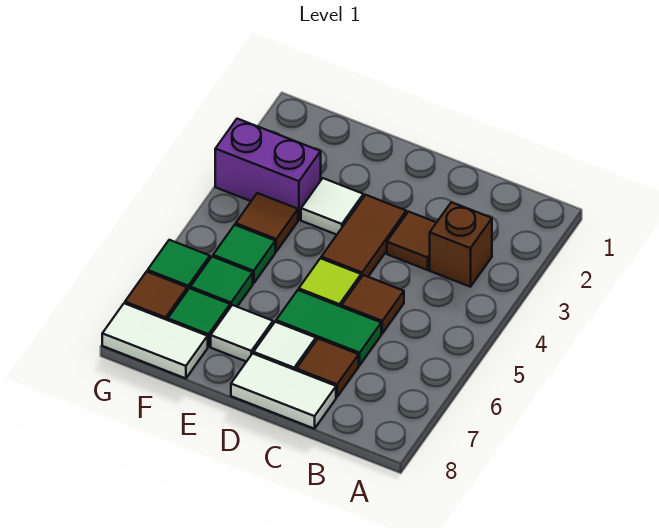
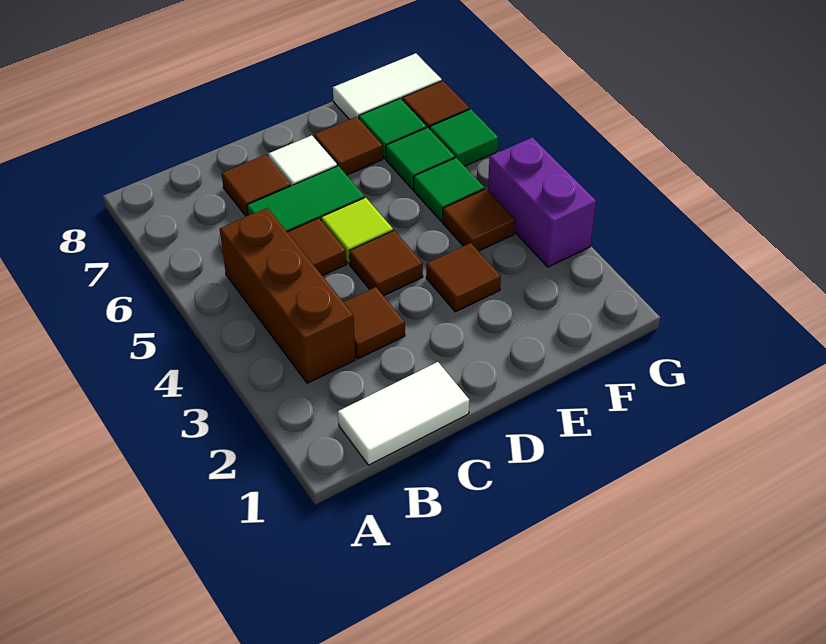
brown brick B3 level 1 -> brown brick B3:B5 level 1
white tile C8:D8 level 1 -> white tile B1:C1 level 1
brown tile D3:D4 level 1 -> brown tile D4 level 1
white tile E3 level 1 -> brown tile E3 level 1
white tile E7 level 1 -> brown tile E7 level 1
purple brick F3:G3 level 1 -> purple brick G3:G4 level 1

